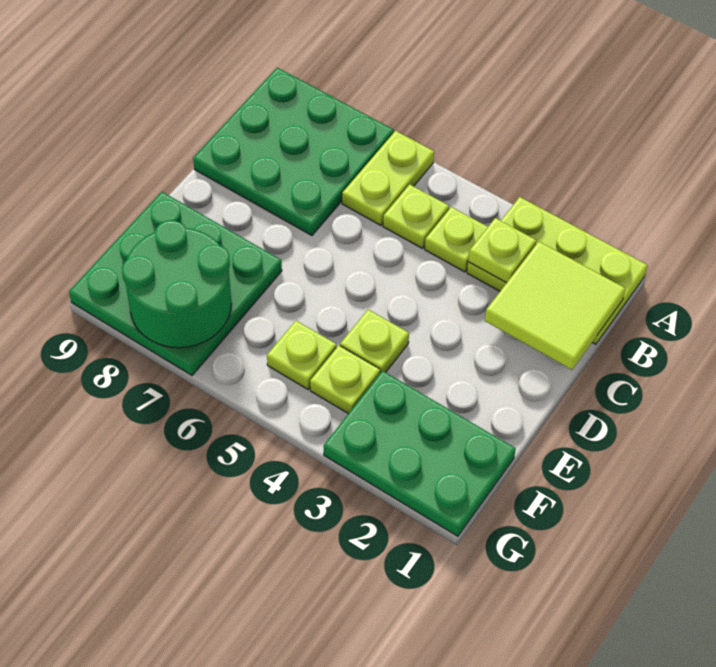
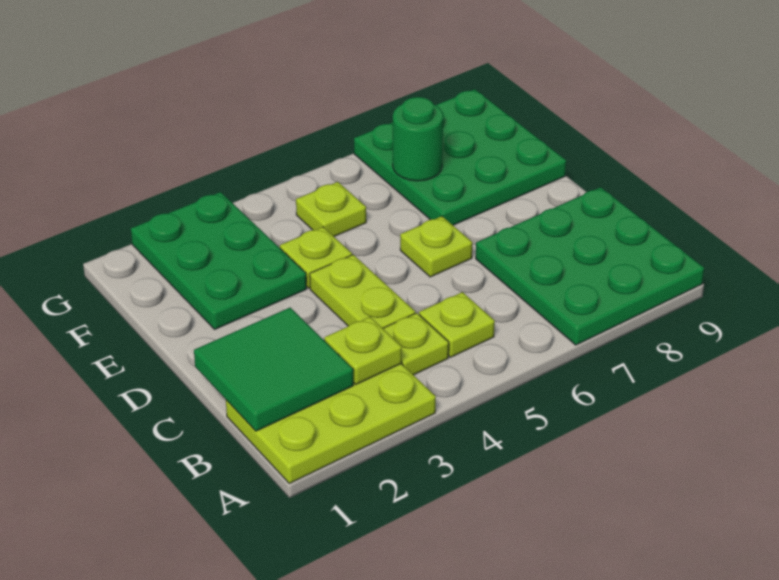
lime plate A6:B6 level 1 -> lime plate C4:D4 level 1
lime tile B1:C2 level 2 -> green tile B1:C2 level 2
green plate F1:G3 level 1 -> green plate E2:G3 level 1
lime plate F4 level 1 -> lime plate D6 level 1
green round brick F7:G8 level 2 -> green round brick F7 level 2

